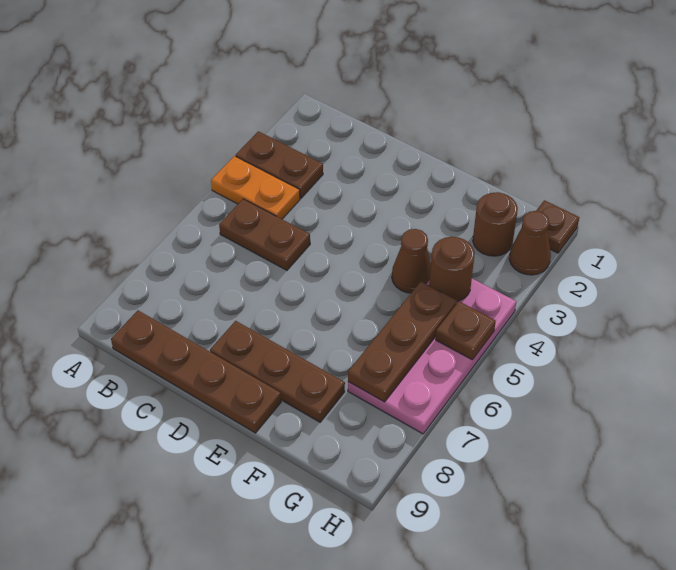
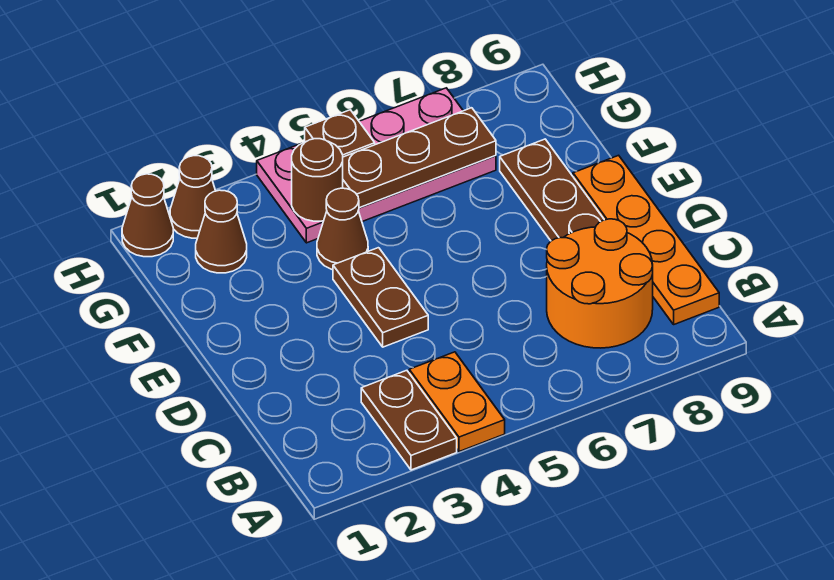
brown plate B5:C5 level 1 -> brown plate D4:E4 level 1
none -> orange round brick B7:C8 level 1
brown plate B9:E9 level 1 -> orange plate B9:E9 level 1
brown round brick G2 level 1 -> brown cone G2 level 1
brown plate H1 level 1 -> brown cone H1 level 1

